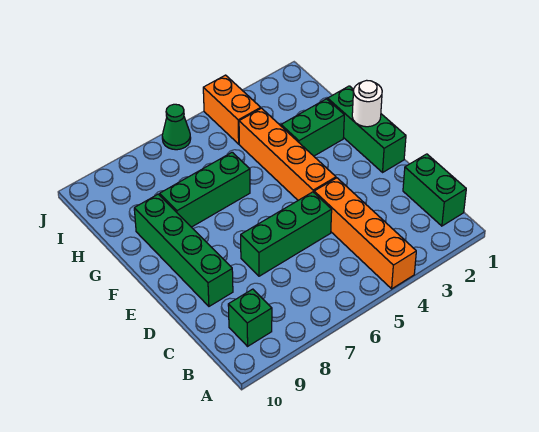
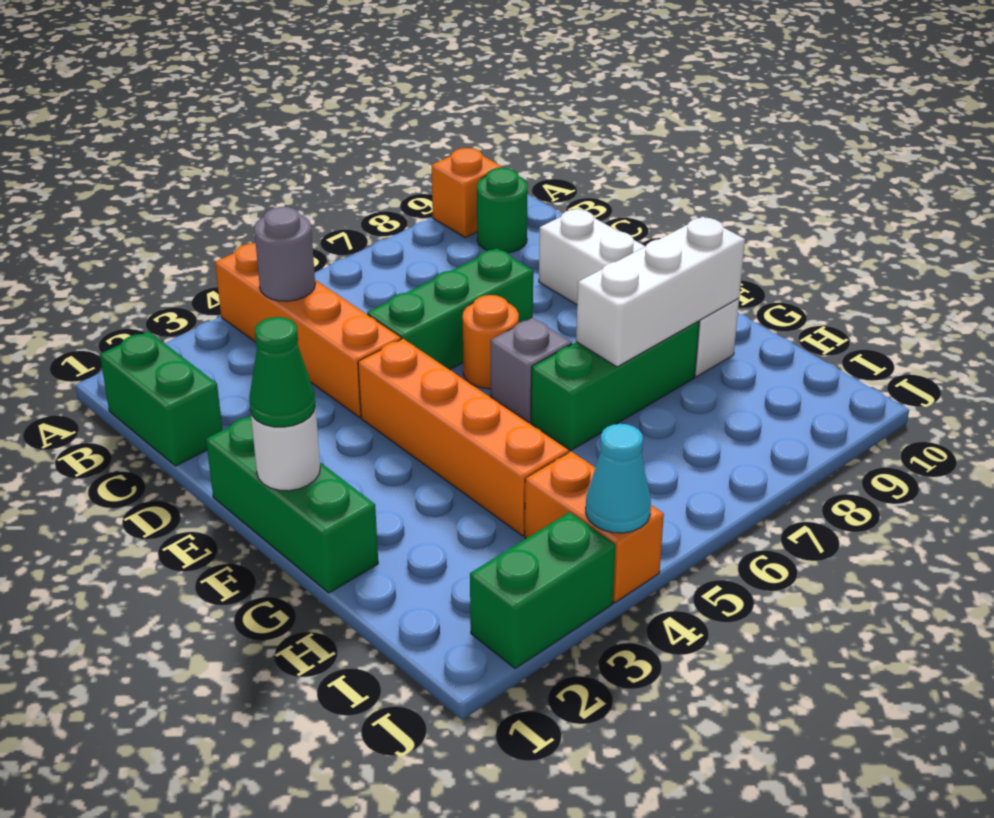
none -> orange brick A9 level 1
none -> grey round brick B4 level 2
green brick B9 level 1 -> green round brick B9 level 1
green brick D9:G9 level 1 -> white brick D9:G9 level 1
none -> orange round brick E6 level 1
none -> grey brick F6 level 1
green brick G2:G3 level 1 -> green brick J2:J3 level 1
none -> white brick G7:G9 level 2
none -> cyan cone J4 level 2
green cone J6 level 1 -> green cone F1 level 3

